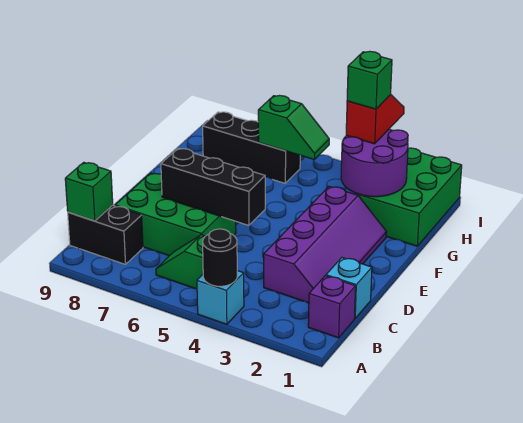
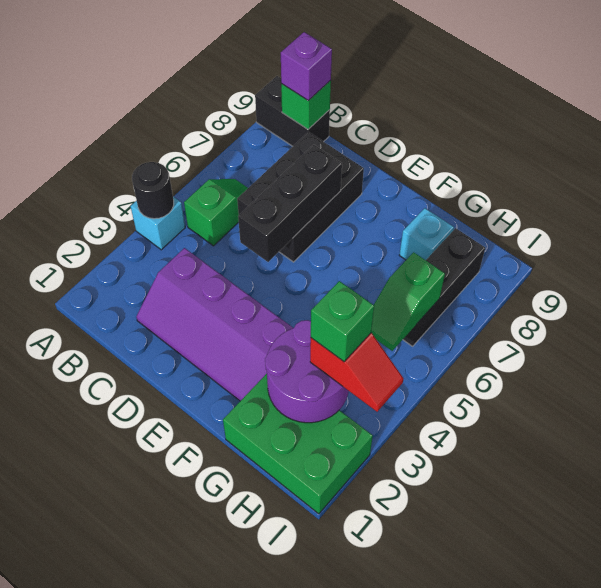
purple brick B1 level 1 -> purple brick B9 level 3
black brick B8:B9 level 1 -> black brick A9:B9 level 1
cyan brick C1 level 1 -> cyan brick G8 level 1
green brick C6:D8 level 1 -> black brick C6:D8 level 1

